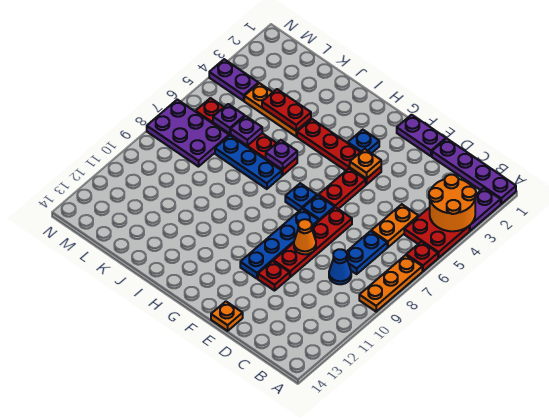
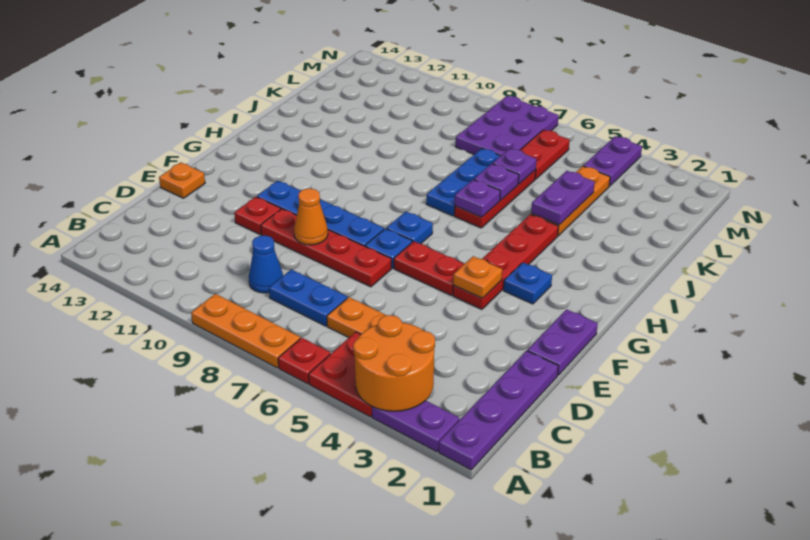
red plate J4:K4 level 2 -> purple plate J4:K4 level 2
purple plate L6 level 2 -> purple plate J6 level 2

